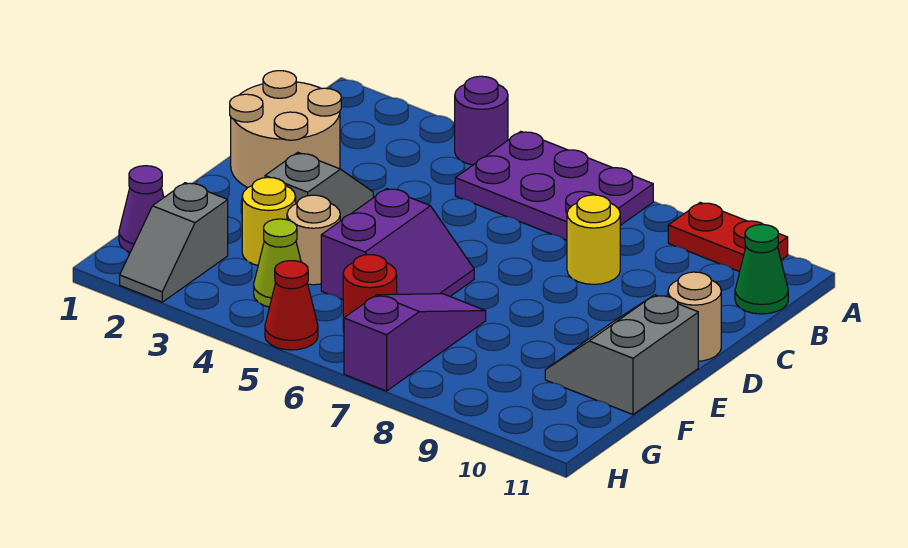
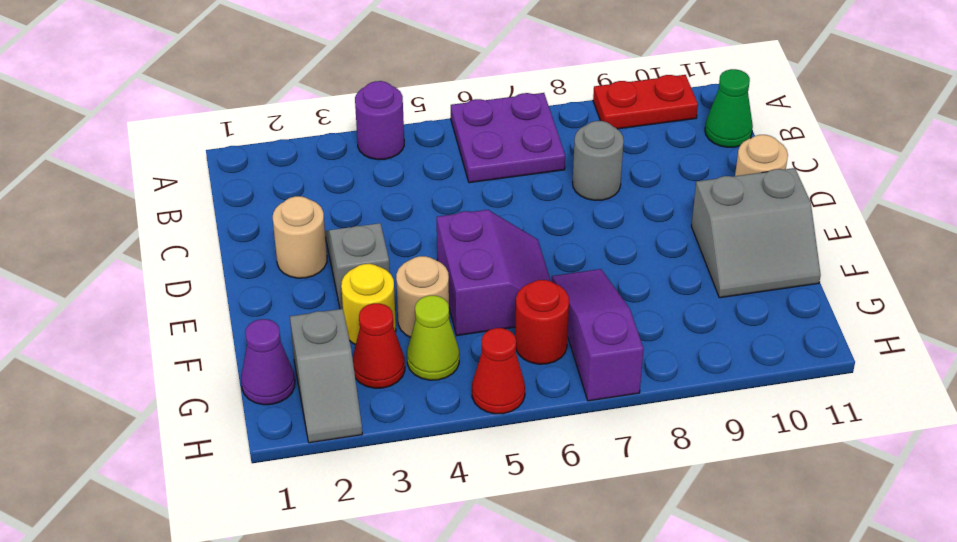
purple plate A5:B7 level 1 -> purple plate A6:B7 level 1
tan round brick C1:D2 level 1 -> tan round brick D2 level 1
yellow round brick C8 level 1 -> grey round brick C8 level 1
grey slope E10:F11 level 1 top 11 -> grey slope E10:F11 level 1 top E
none -> red cone G3 level 1

